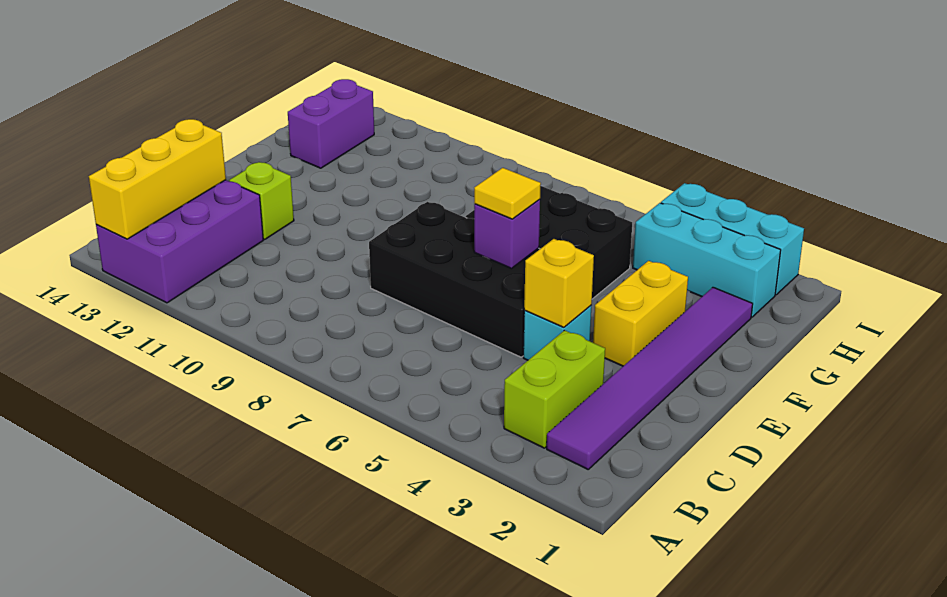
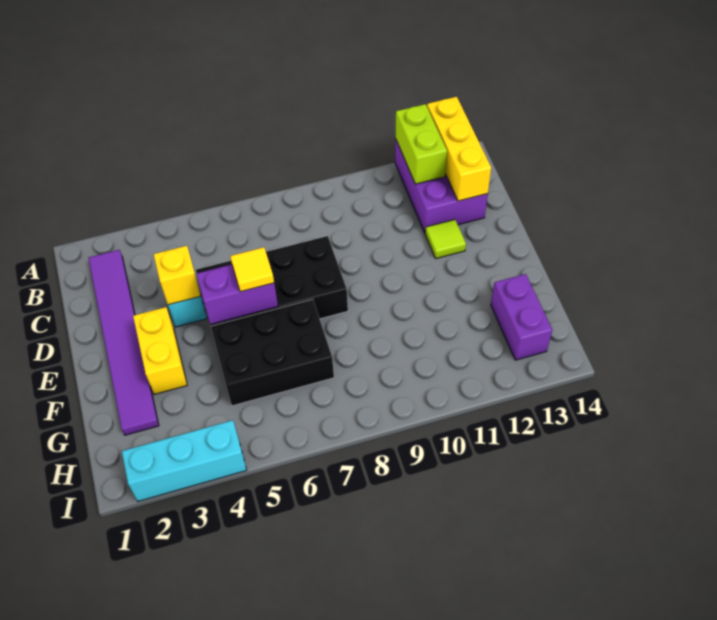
lime brick B3:C3 level 1 -> lime brick A12:B12 level 2
lime brick D12 level 1 -> lime tile D12 level 1
purple brick E6 level 2 -> purple brick E5:E6 level 2
cyan brick H2:H4 level 1 -> none

